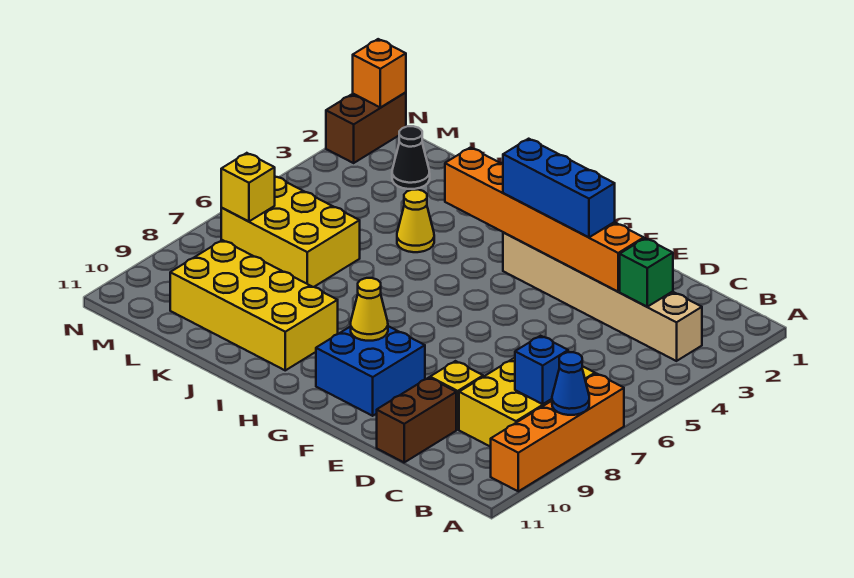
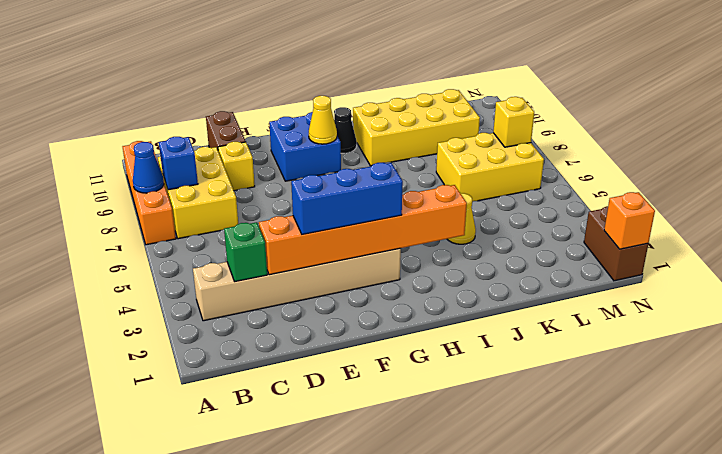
black cone L2 level 1 -> black cone H10 level 1

